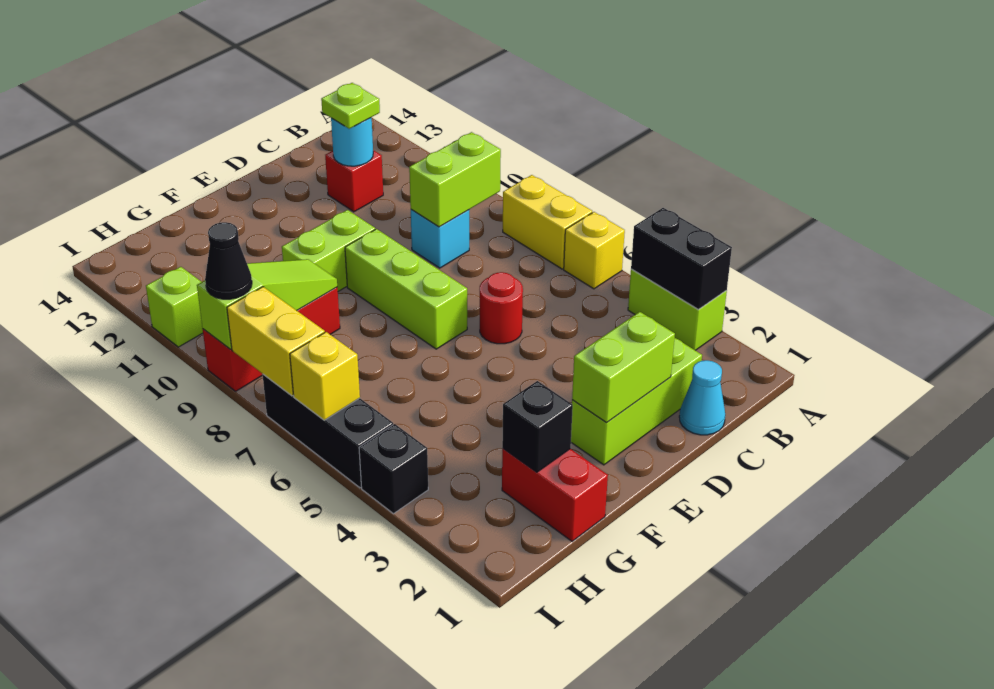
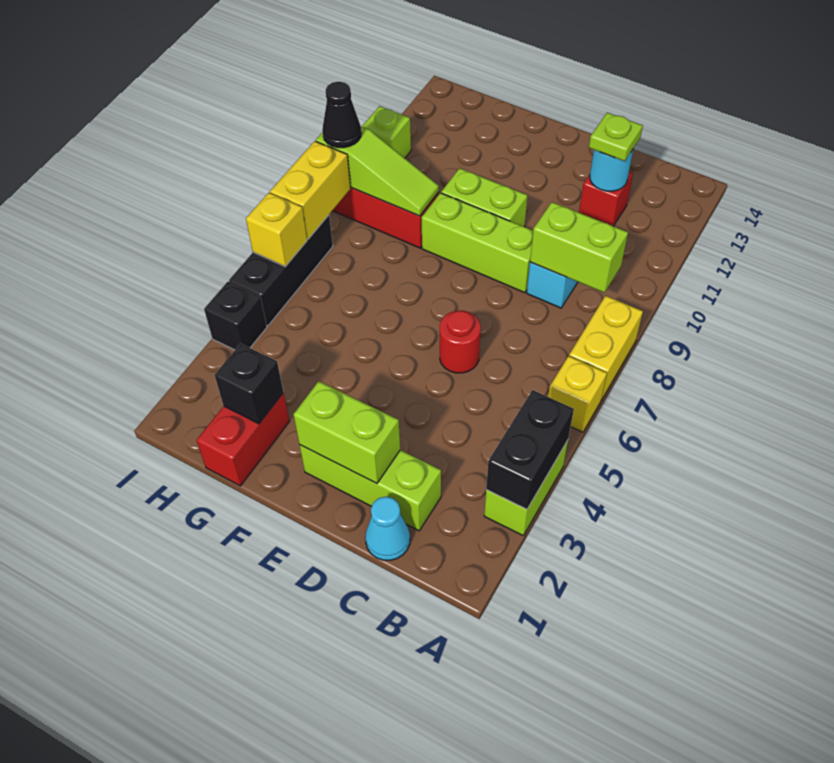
lime brick E7:E9 level 1 -> lime brick D9:F9 level 1

